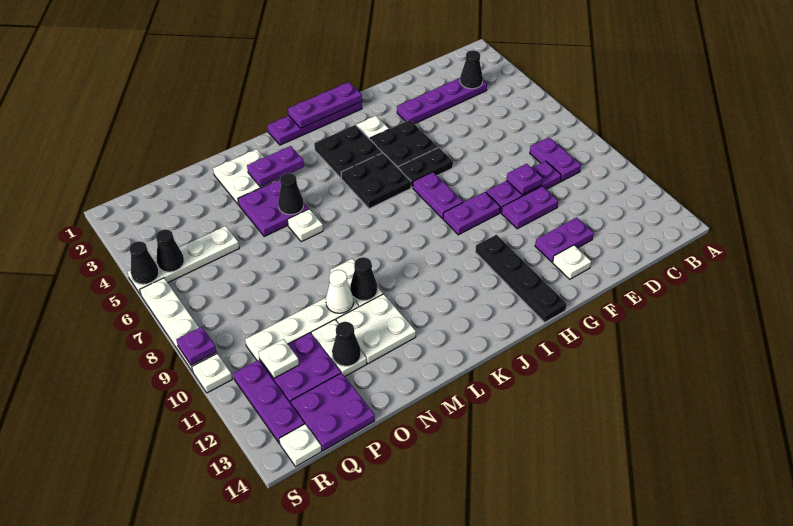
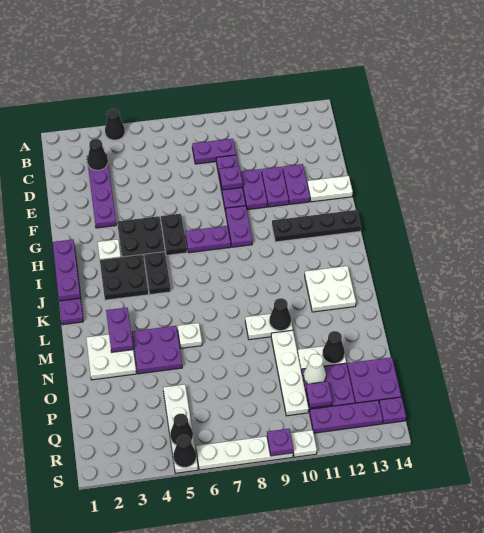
none -> purple plate E11:F11 level 1
white plate F13 level 1 -> white plate F13:F14 level 1
black plate I5:J6 level 1 -> black plate I5:J5 level 1
black cone M5 level 2 -> black cone A4 level 1
white plate M11:N12 level 1 -> white plate K12:L13 level 1
white cone N10 level 2 -> white cone P11 level 2
white plate Q11 level 2 -> purple plate Q11 level 2
white plate R14 level 1 -> purple plate R14 level 1

